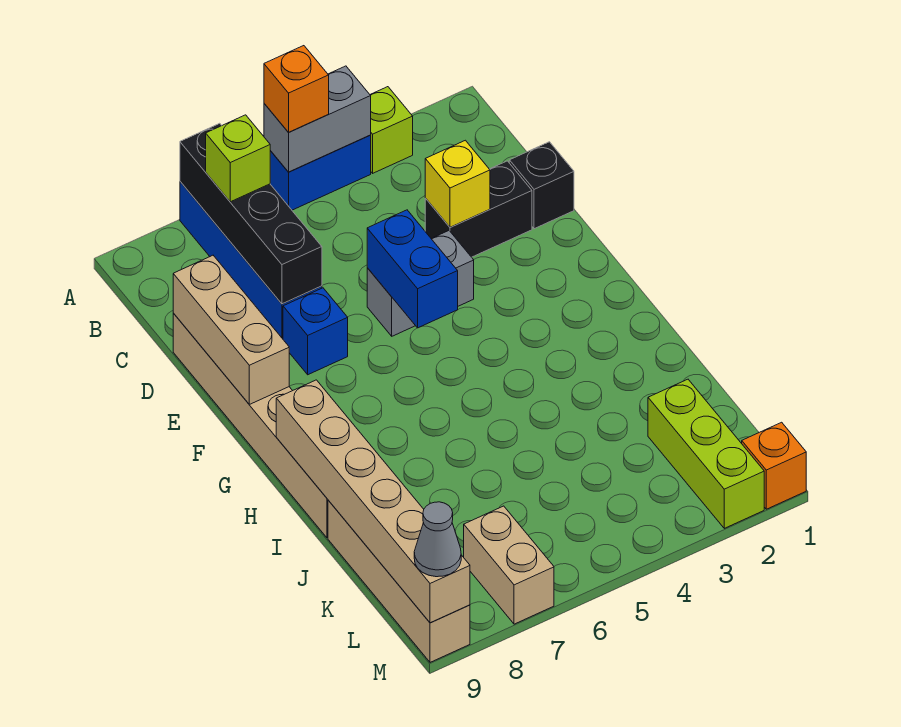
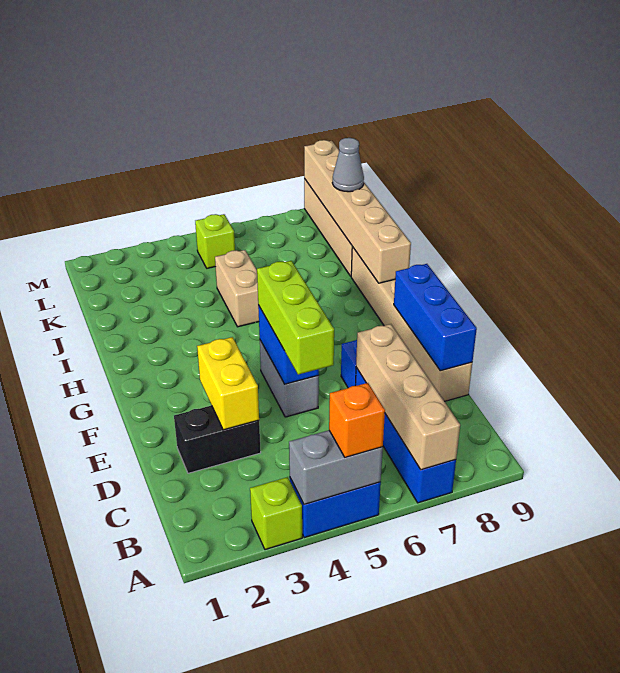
black brick A7:D7 level 2 -> tan brick A7:D7 level 2
lime brick B7 level 3 -> lime brick L5 level 1
black brick D1 level 1 -> none
yellow brick D3 level 2 -> yellow brick D3:E3 level 2
tan brick D9:F9 level 2 -> blue brick D9:F9 level 2
grey brick E4:E5 level 1 -> grey brick E5:F5 level 1
lime brick K2:M2 level 1 -> lime brick D5:F5 level 3
tan brick L7:M7 level 1 -> tan brick I5:J5 level 1
orange brick M1 level 1 -> none
grey cone M9 level 3 -> grey cone K9 level 3

